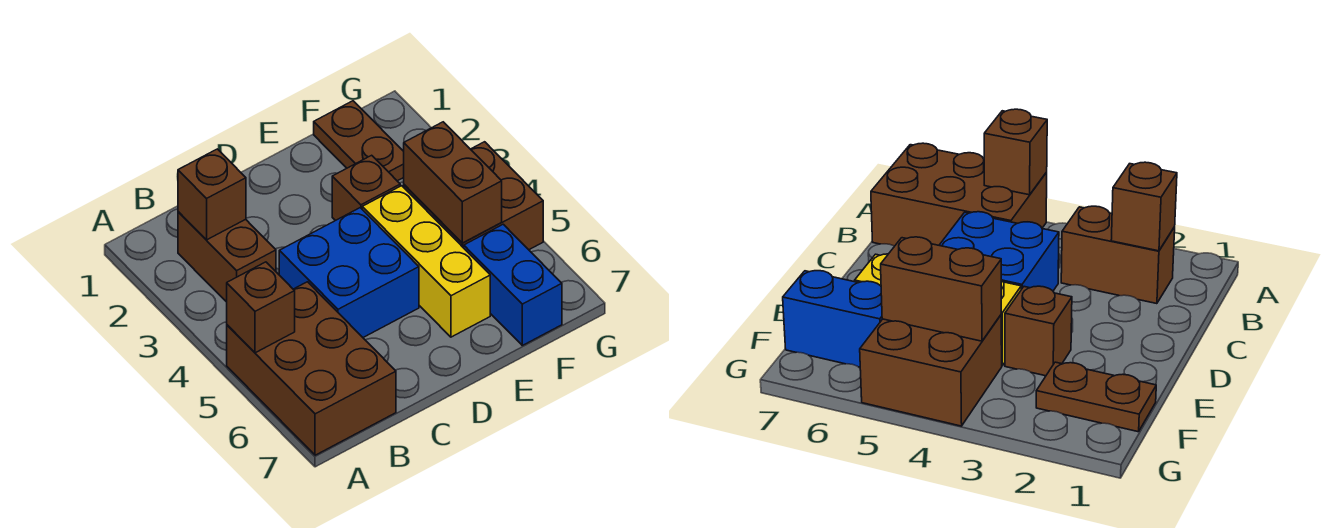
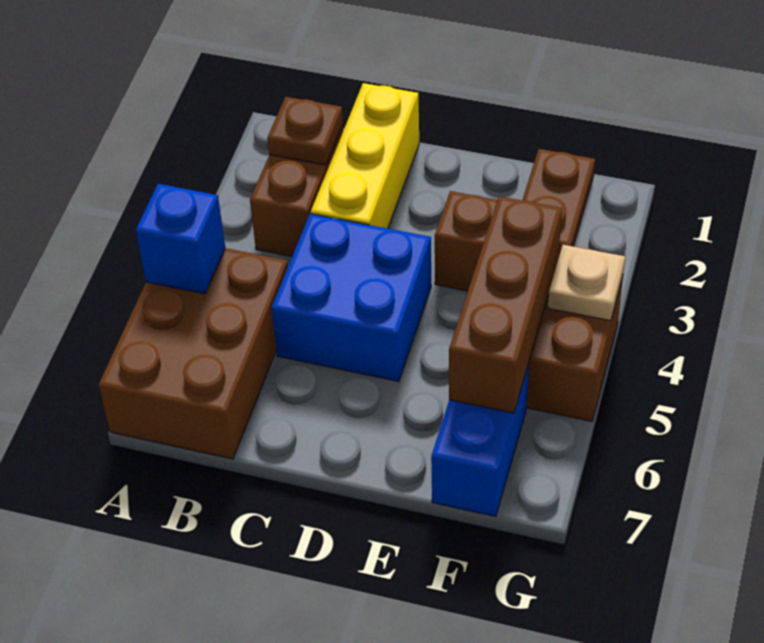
brown brick A5 level 2 -> blue brick A5 level 2
brown brick B2 level 2 -> brown plate B2 level 2
yellow brick E4:E6 level 1 -> yellow brick C1:C3 level 1
brown brick F4:F5 level 2 -> brown brick F4:F6 level 2
none -> tan plate G4 level 2

